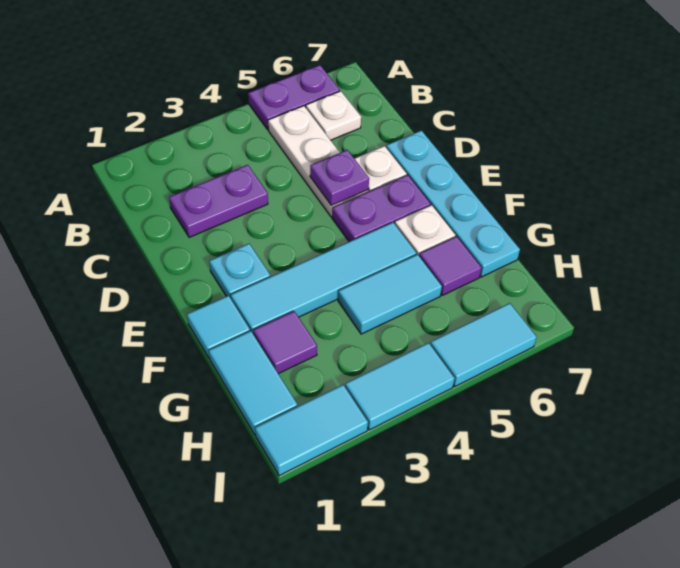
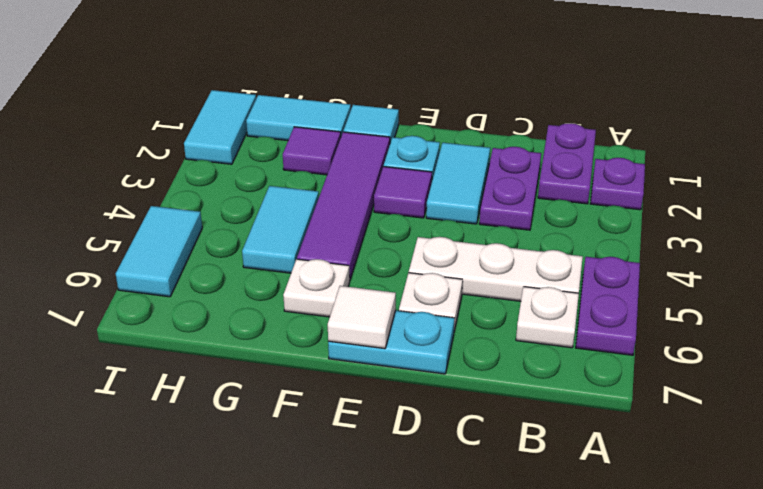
purple plate D5 level 2 -> purple plate A2 level 1
cyan plate D7:G7 level 1 -> cyan plate D7:E7 level 1
purple plate E5:E6 level 1 -> purple plate B1:B2 level 1
none -> white tile E7 level 2
cyan tile F2:F5 level 1 -> purple tile F2:F5 level 1
purple tile G6 level 1 -> purple tile E3 level 1
cyan tile I3:I4 level 1 -> cyan tile D2:D3 level 1

